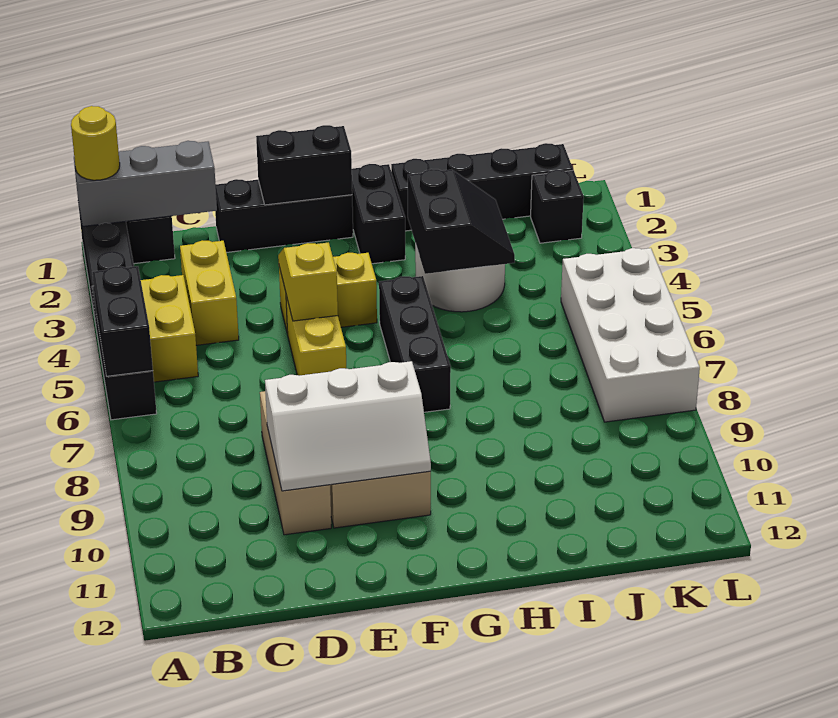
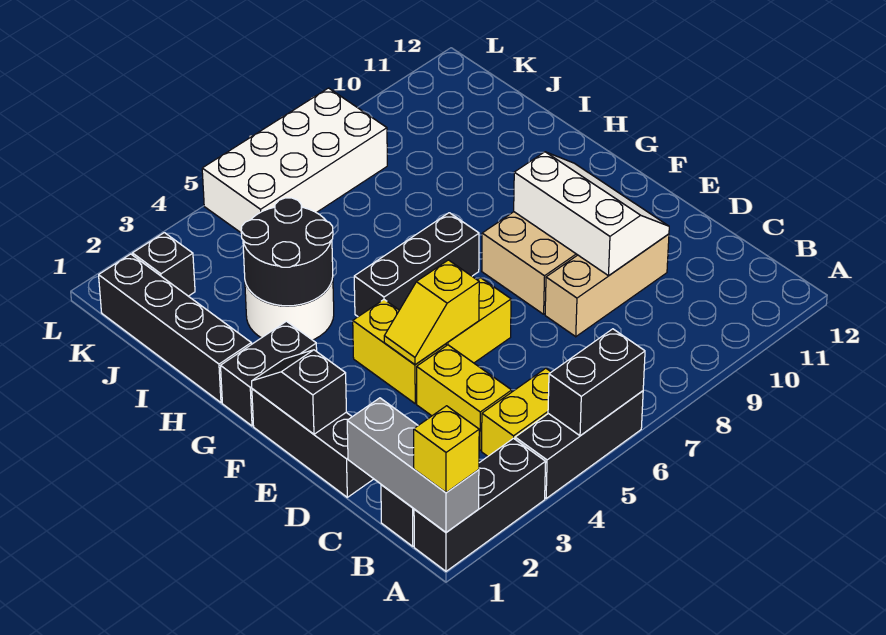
yellow round brick A1 level 3 -> yellow brick A1 level 3
yellow brick C3:C4 level 1 -> yellow brick C4:D4 level 1
black brick E1:F1 level 2 -> black slope E1:F1 level 2 top E
black slope H3:I4 level 2 top H -> black round brick H3:I4 level 2

